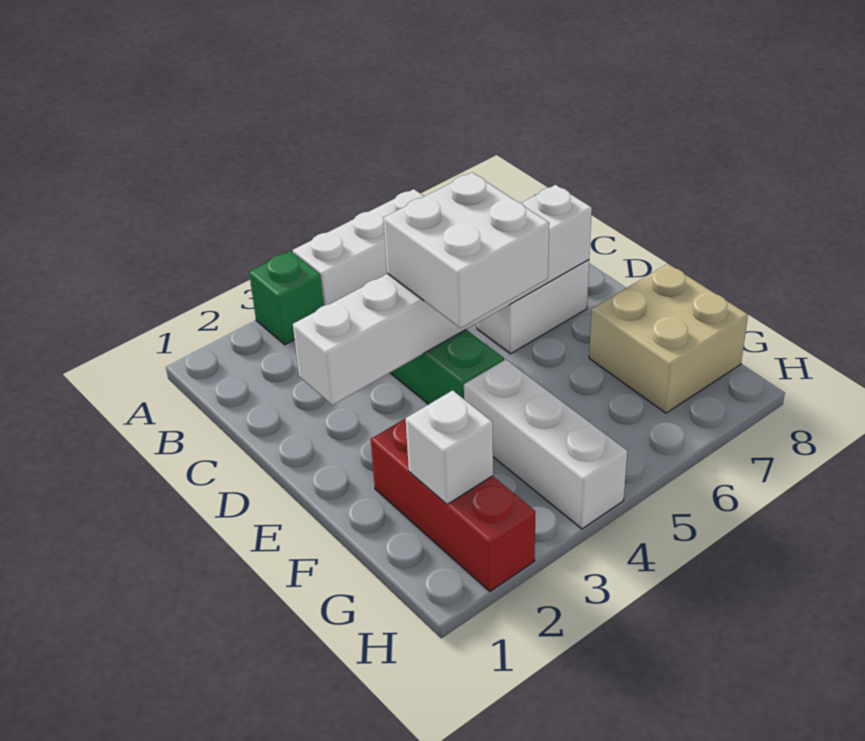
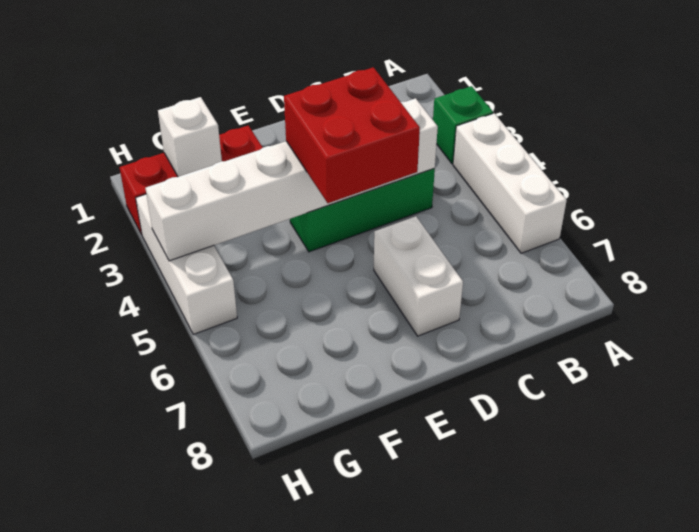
white brick D2:D7 level 2 -> white brick C4:H4 level 2
white brick D4:E5 level 3 -> red brick D4:E5 level 3
white brick F4:H4 level 1 -> white brick H3:H5 level 1
tan brick F7:G8 level 1 -> none

